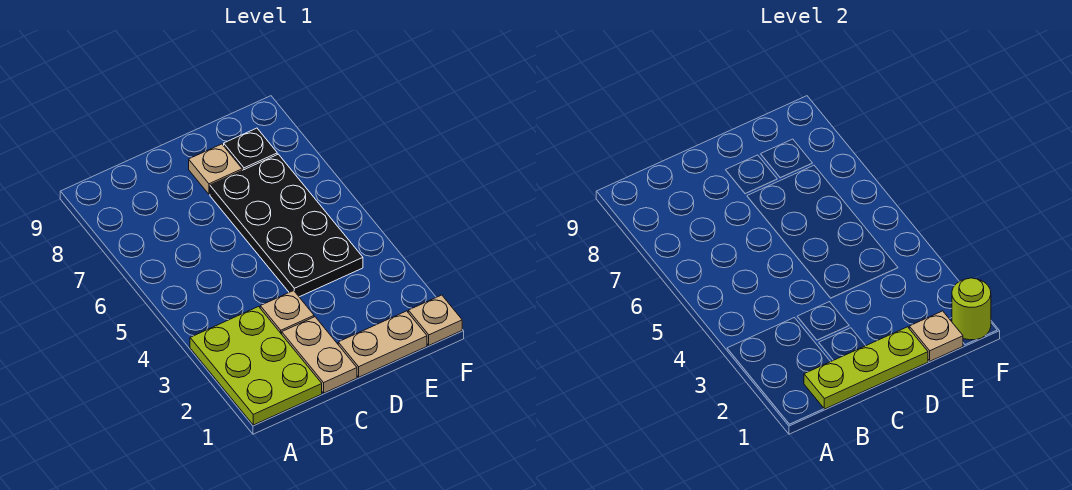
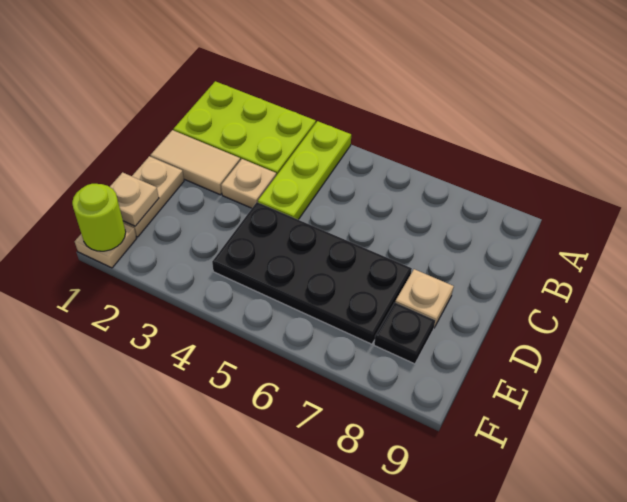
lime plate B1:D1 level 2 -> lime plate A4:C4 level 1
tan plate C1:C2 level 1 -> tan tile C1:C2 level 1

